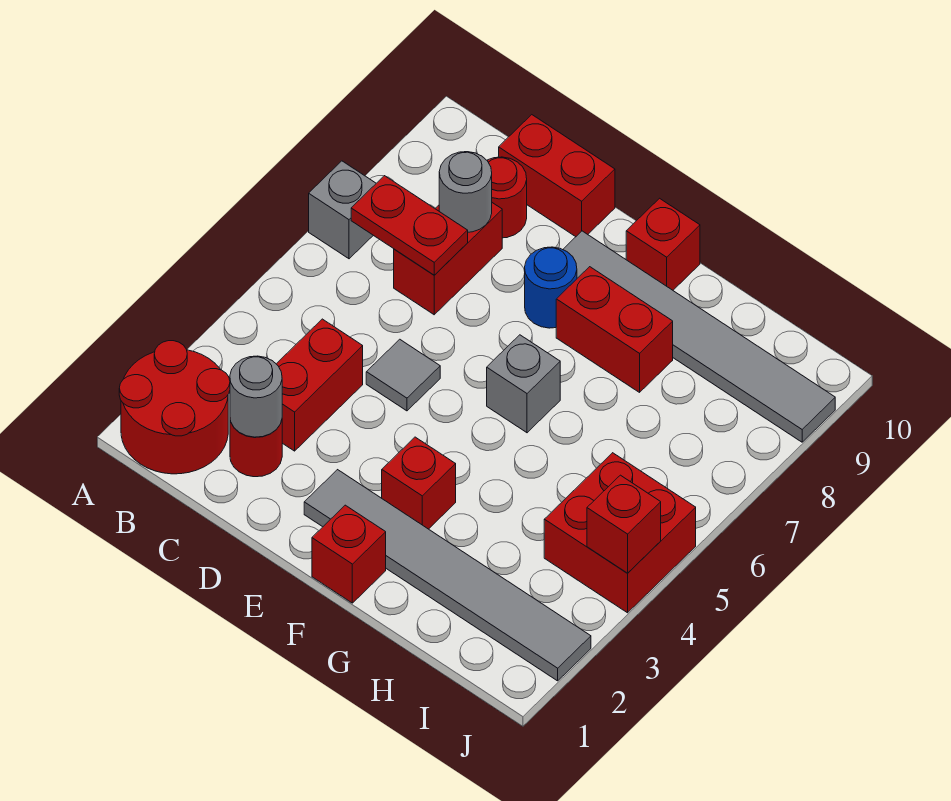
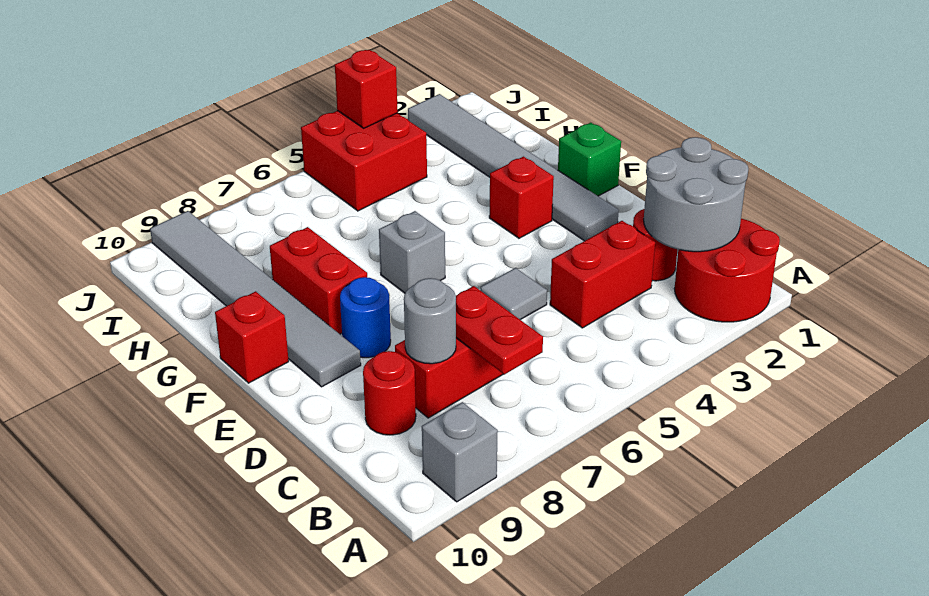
grey brick A7 level 1 -> grey brick A9 level 1
grey round brick C2 level 2 -> grey round brick B1:C2 level 2
red brick C10:D10 level 1 -> none
red brick F1 level 1 -> green brick F1 level 1

